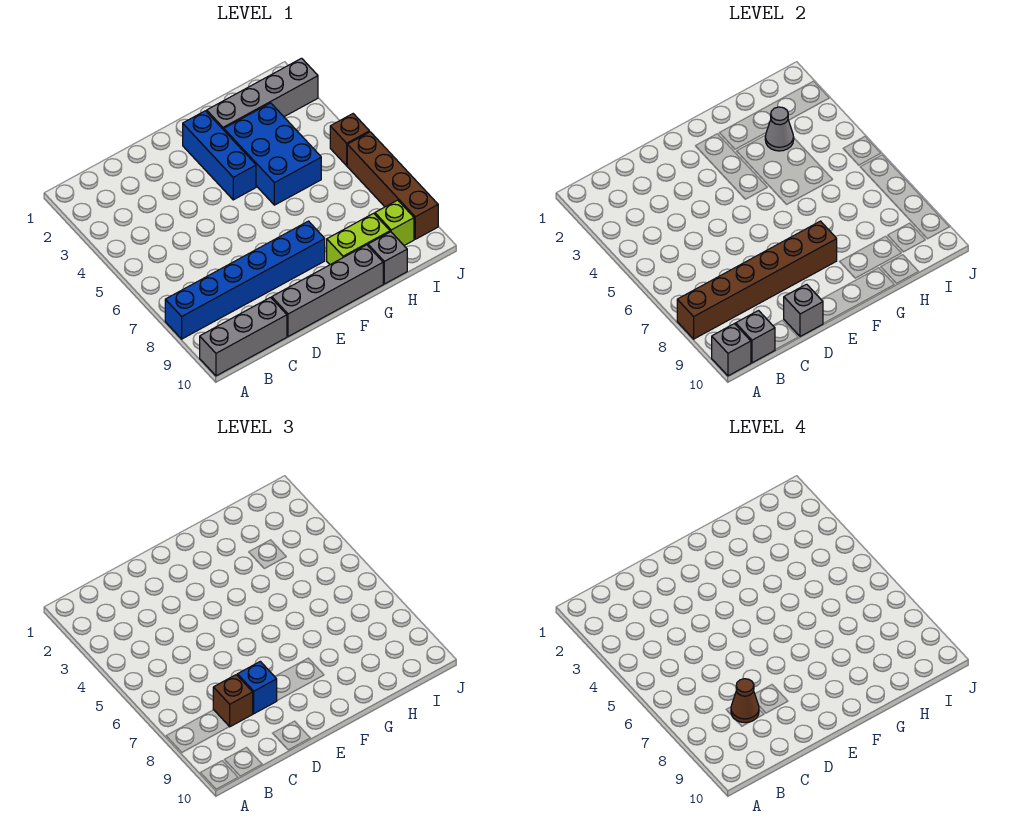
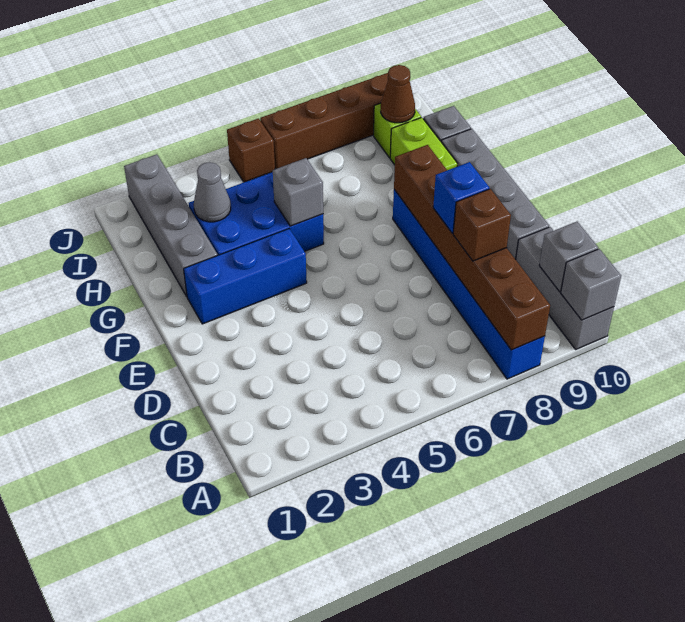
brown cone C8 level 4 -> brown cone I9 level 2
grey brick D10 level 2 -> grey brick G5 level 2

